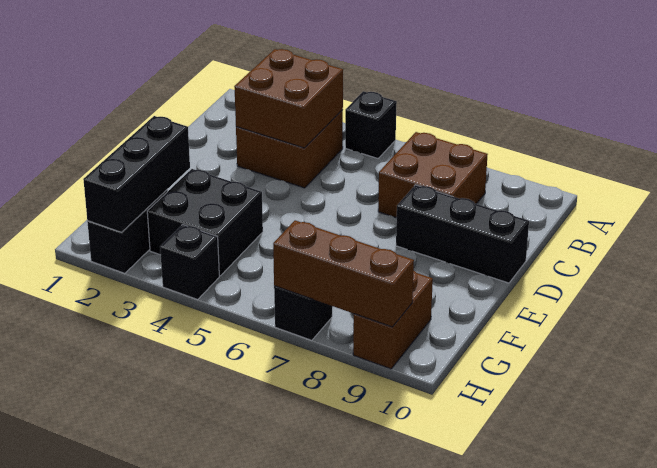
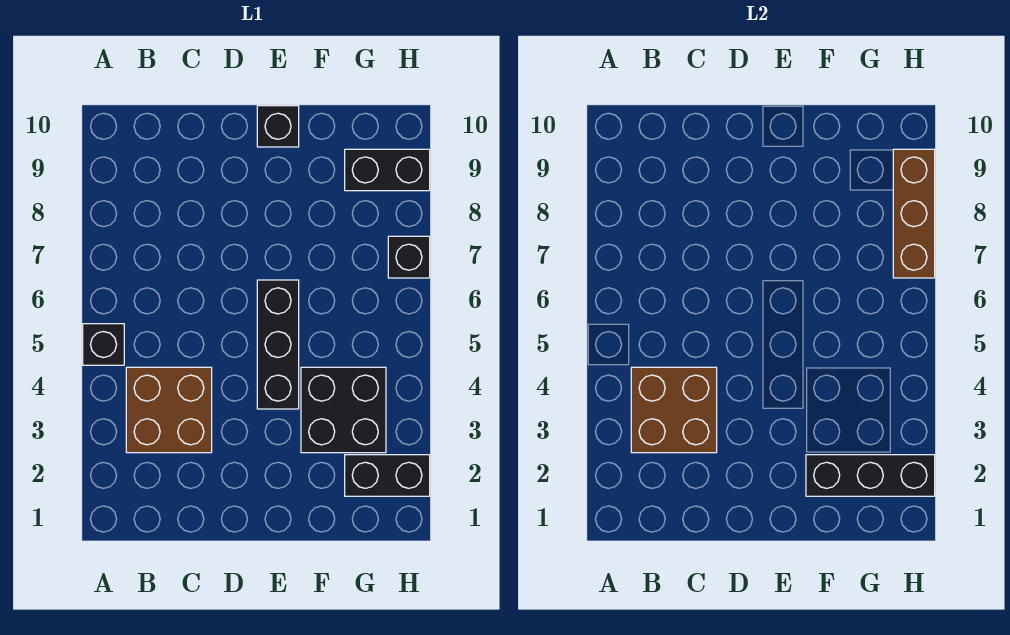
brown brick B7:C8 level 1 -> none
black brick D8:D10 level 1 -> black brick E4:E6 level 1
brown brick G9:H9 level 1 -> black brick G9:H9 level 1
black brick H4 level 1 -> black brick E10 level 1

